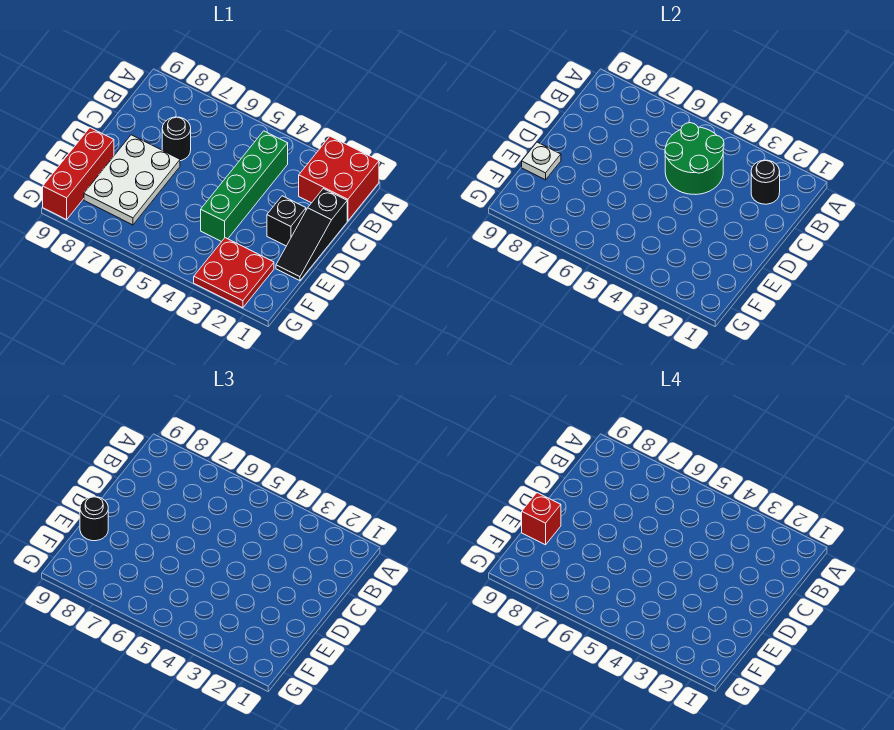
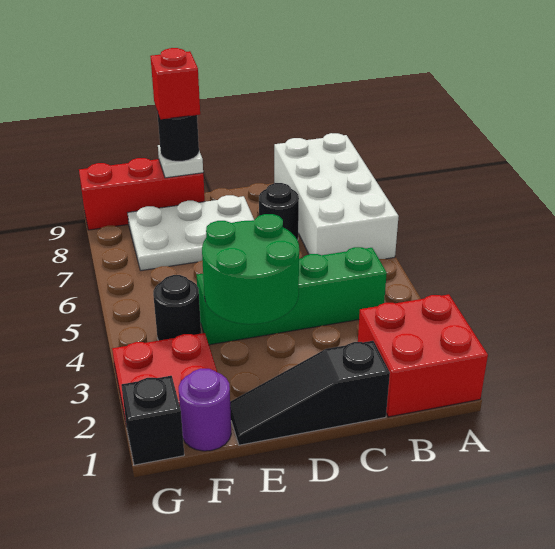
none -> white brick A6:B9 level 1
black round brick B2 level 2 -> black round brick F4 level 1
green round brick B4:C5 level 2 -> green round brick D3:E4 level 2
black brick D2 level 1 -> black brick G1 level 1
none -> purple round brick F1 level 1

